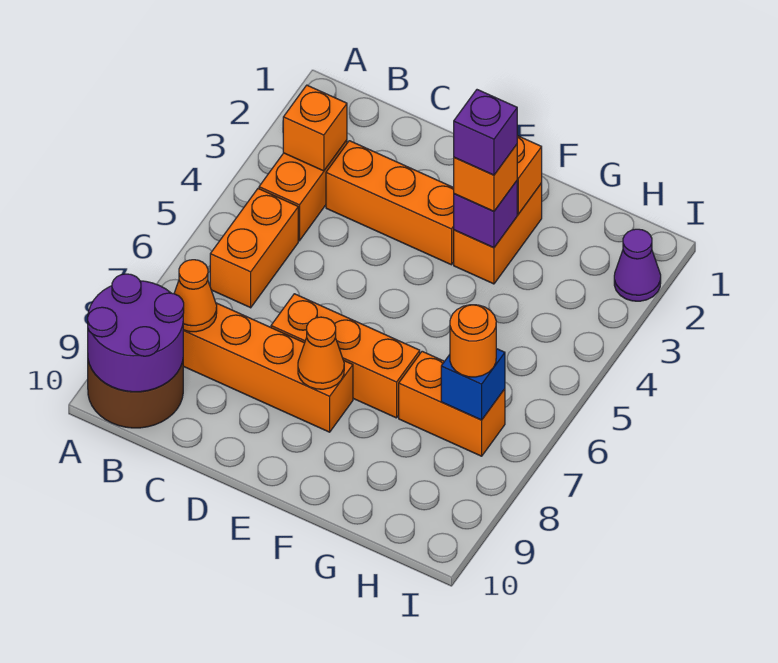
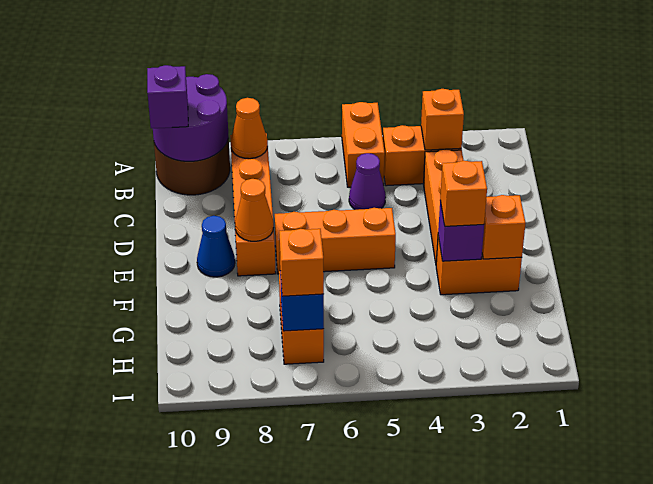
orange brick B5:B6 level 1 -> orange brick A5:B5 level 1
orange brick D7:F7 level 1 -> orange brick E5:E7 level 1
none -> blue cone E9 level 1
purple brick F3 level 4 -> purple brick B10 level 3
orange round brick H7 level 3 -> orange brick H7 level 3
purple cone I2 level 1 -> purple cone C5 level 1

